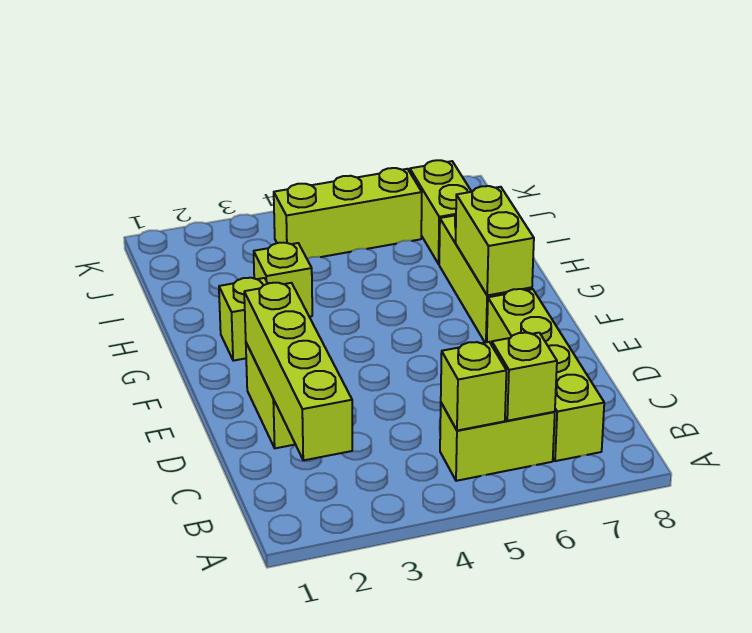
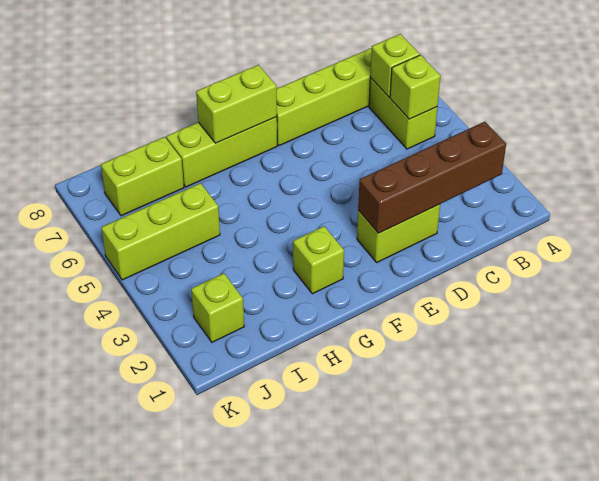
lime brick B2:E2 level 2 -> brown brick B2:E2 level 2
lime brick H3 level 1 -> lime brick J2 level 1
lime brick J4:J6 level 1 -> lime brick I5:K5 level 1

